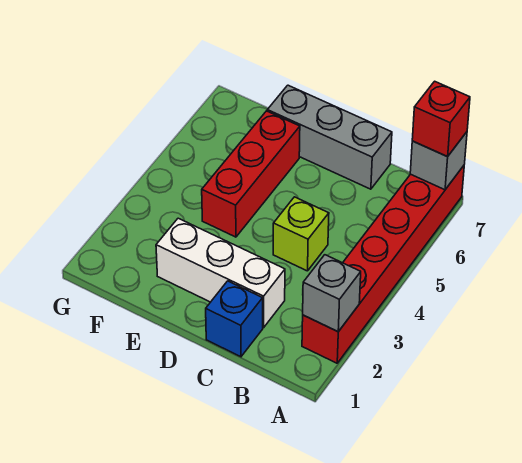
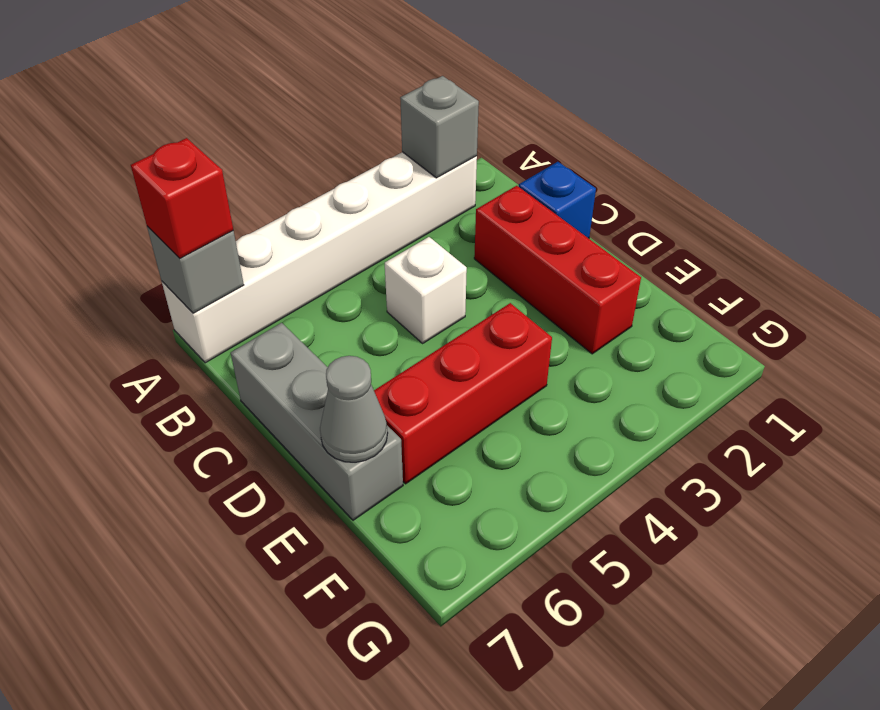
red brick A2:A7 level 1 -> white brick A2:A7 level 1
white brick C2:E2 level 1 -> red brick C2:E2 level 1
lime brick C4 level 1 -> white brick C4 level 1
none -> grey cone E7 level 2

